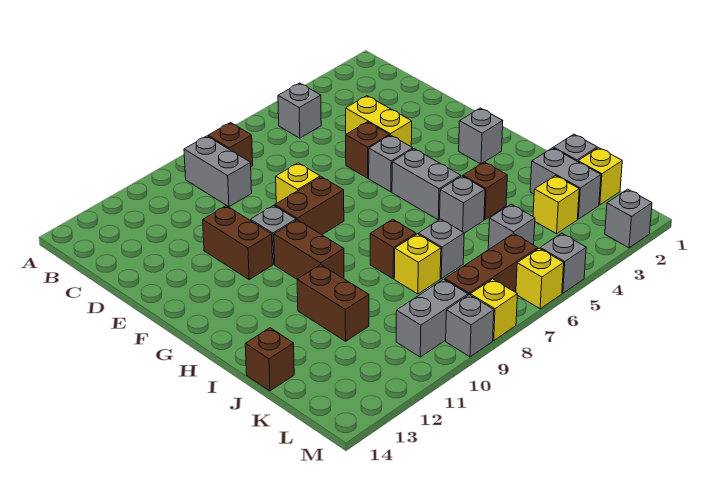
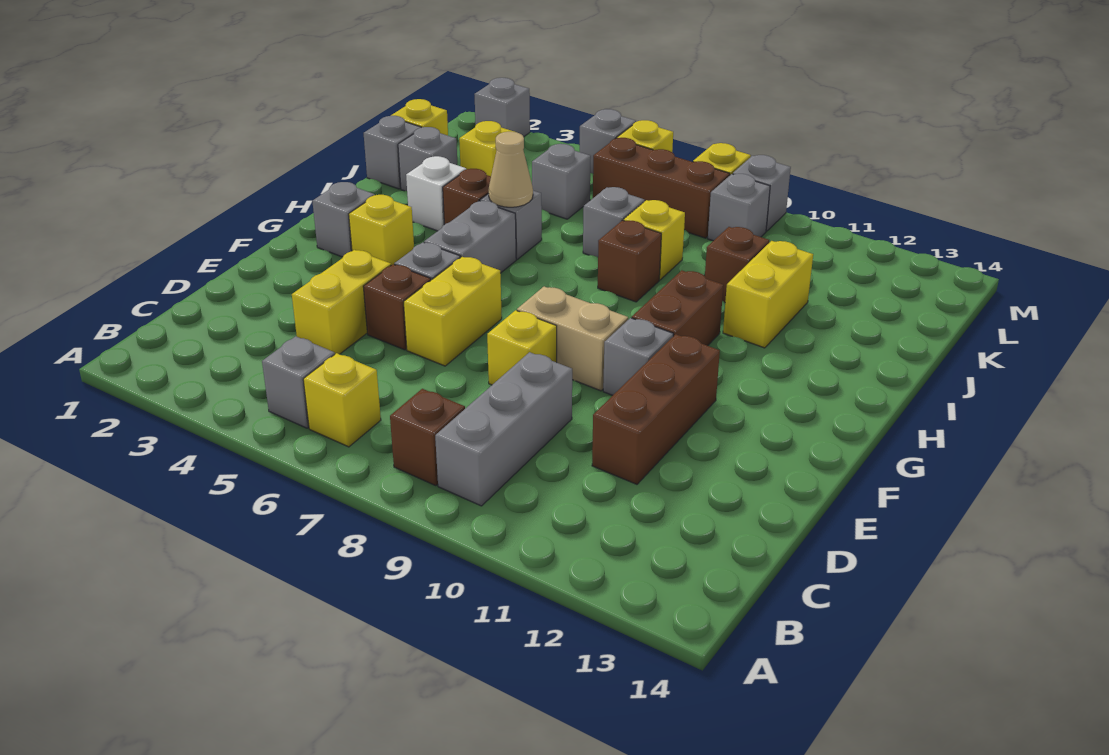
none -> yellow brick B6 level 1
grey brick B9:C9 level 1 -> grey brick B9:D9 level 1
none -> yellow brick E6:F6 level 1
brown brick E11:F11 level 1 -> brown brick D11:F11 level 1
brown brick F8:F9 level 1 -> tan brick F8:F9 level 1
none -> yellow brick G3 level 1
none -> white brick I3 level 1
none -> tan cone I5 level 2
brown brick I11:J11 level 1 -> yellow brick I11:J11 level 1
grey brick J2:K2 level 1 -> grey brick J2 level 1
brown brick J14 level 1 -> brown brick J10 level 1
grey brick L9:L10 level 1 -> grey brick L9 level 1

